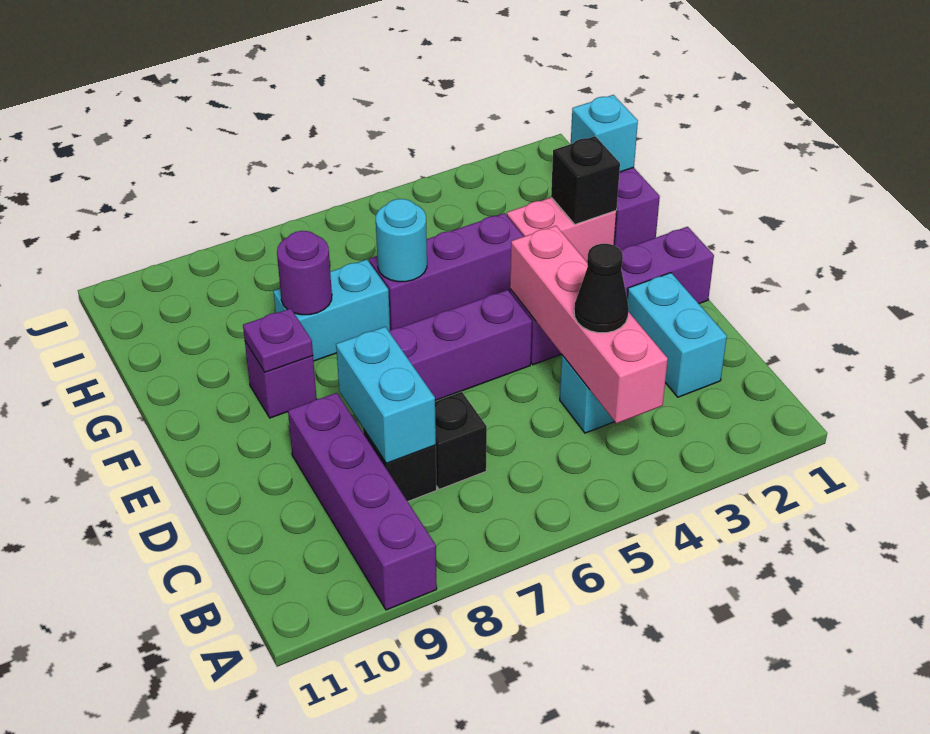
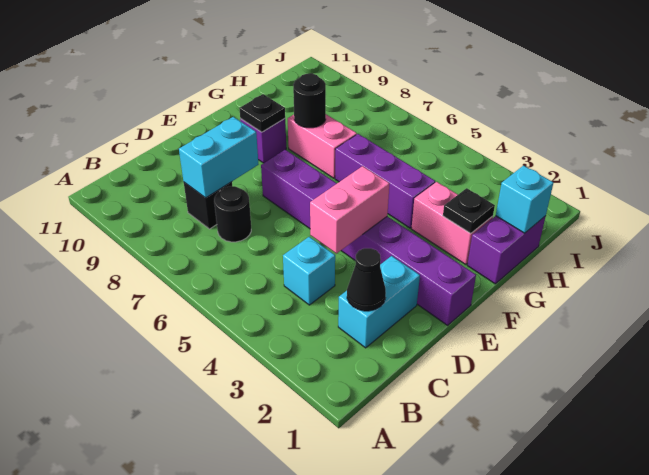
purple brick A9:D9 level 1 -> none
pink brick B4:E4 level 2 -> pink brick D4:E4 level 2
black cone C4 level 3 -> black cone C2 level 2
black brick C7 level 1 -> black round brick C7 level 1
purple plate F9 level 2 -> black plate F9 level 2
black brick G2 level 2 -> black plate G2 level 2
cyan round brick G6 level 2 -> none
cyan brick G7:G8 level 1 -> pink brick G7:G8 level 1
purple round brick G8 level 2 -> black round brick G8 level 2

